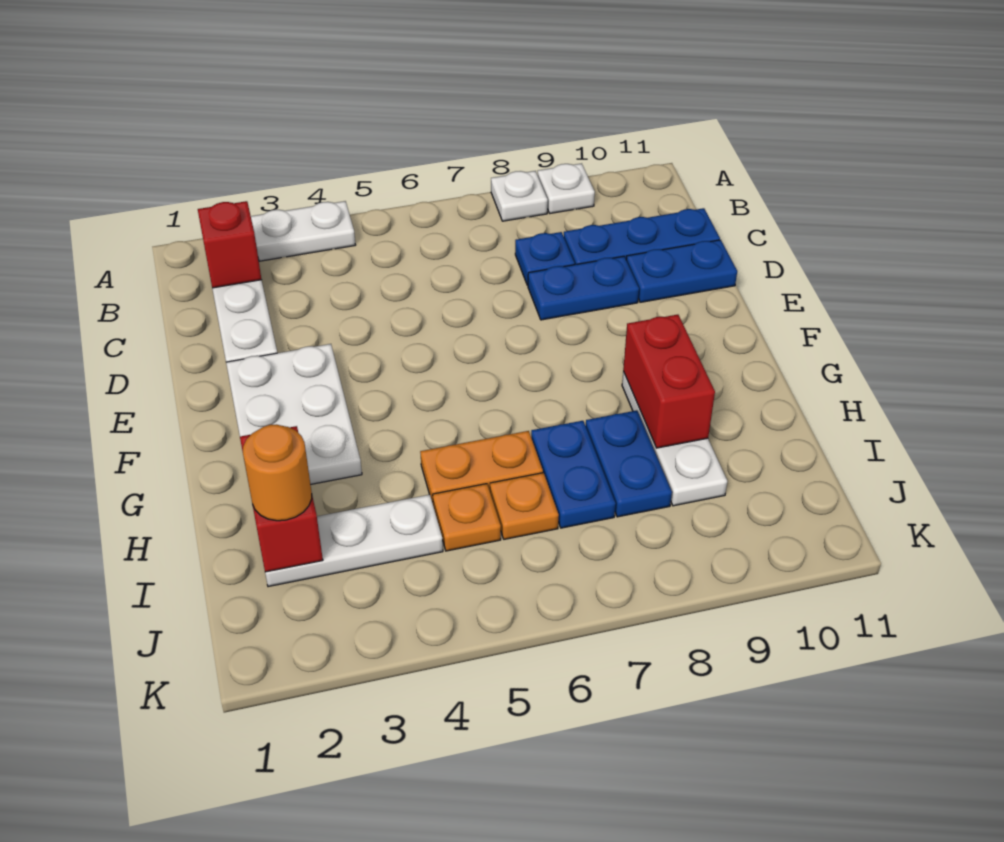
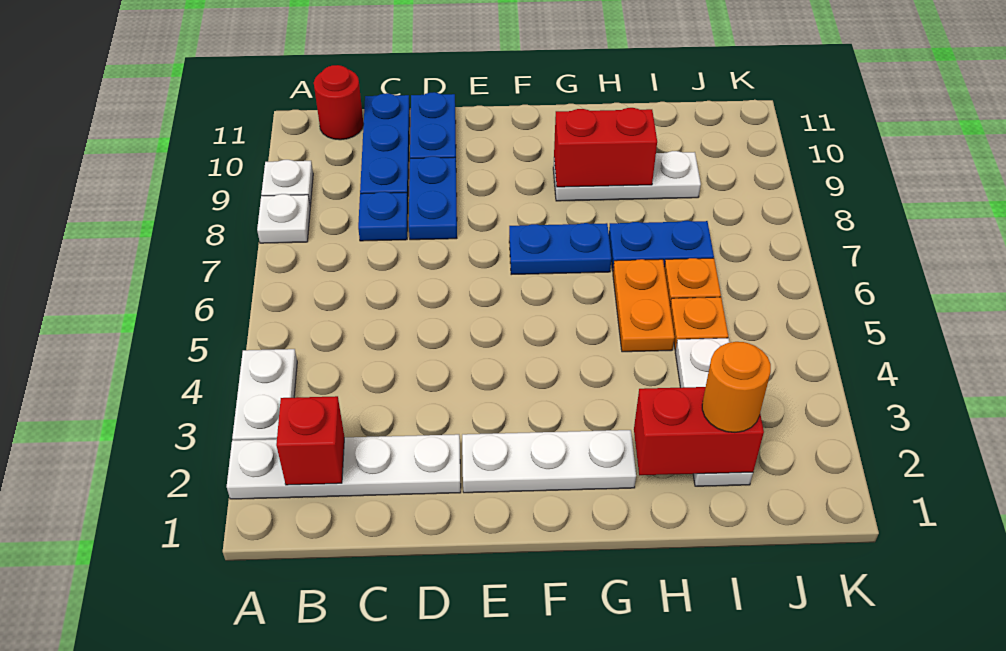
none -> red round brick B11 level 1
white plate E2:G3 level 1 -> white plate E2:G2 level 1
blue plate H8:I8 level 1 -> blue plate F7:G7 level 1

